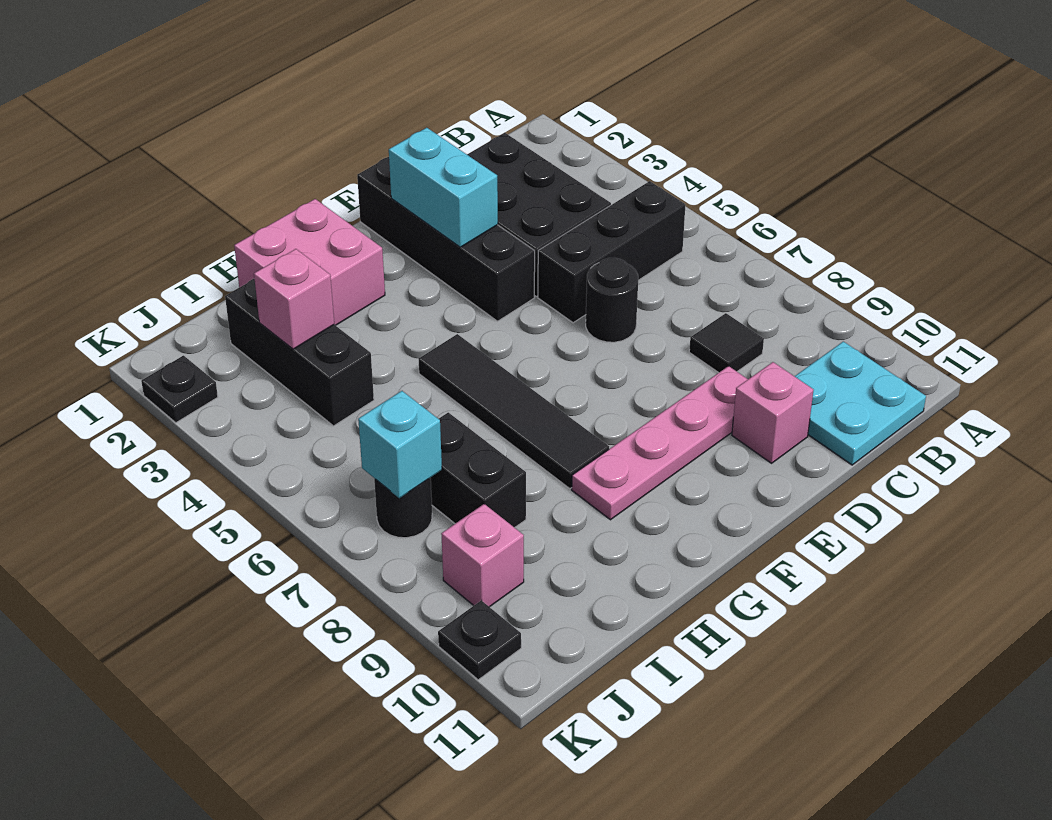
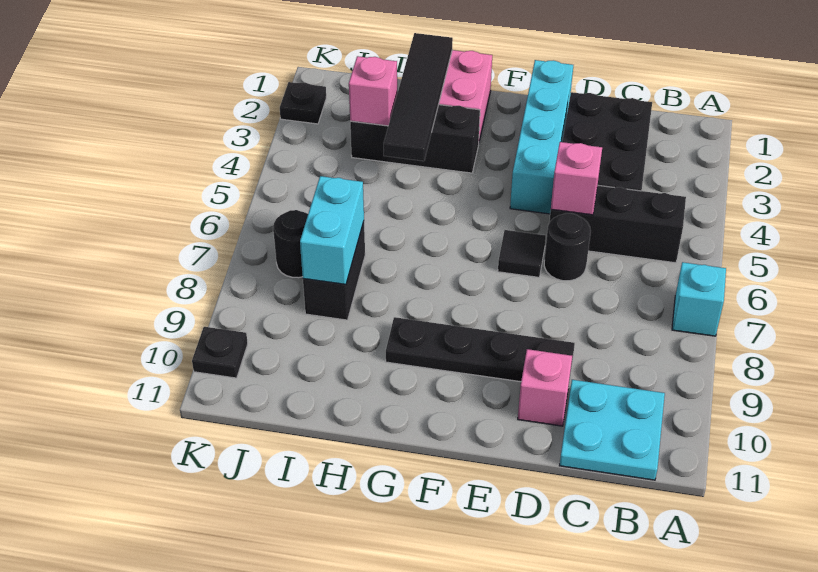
black tile C8 level 1 -> black tile E6 level 1
pink plate D9:G9 level 1 -> black plate D9:G9 level 1
black brick E1:E4 level 1 -> cyan brick E1:E4 level 1
cyan brick E2:E3 level 2 -> cyan brick I7:I8 level 2
black tile G5:G8 level 1 -> black tile H1:H4 level 2
black brick I2:I4 level 1 -> black brick G3:I3 level 1
cyan brick J7 level 2 -> cyan brick A7 level 1
pink brick J9 level 1 -> pink brick D5 level 2

